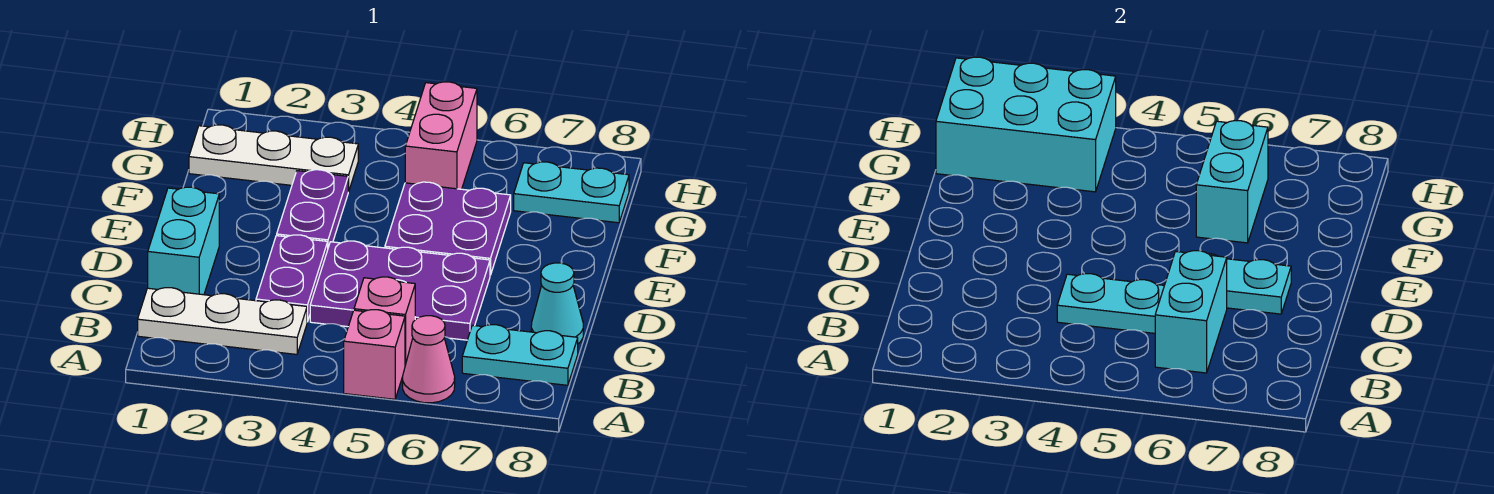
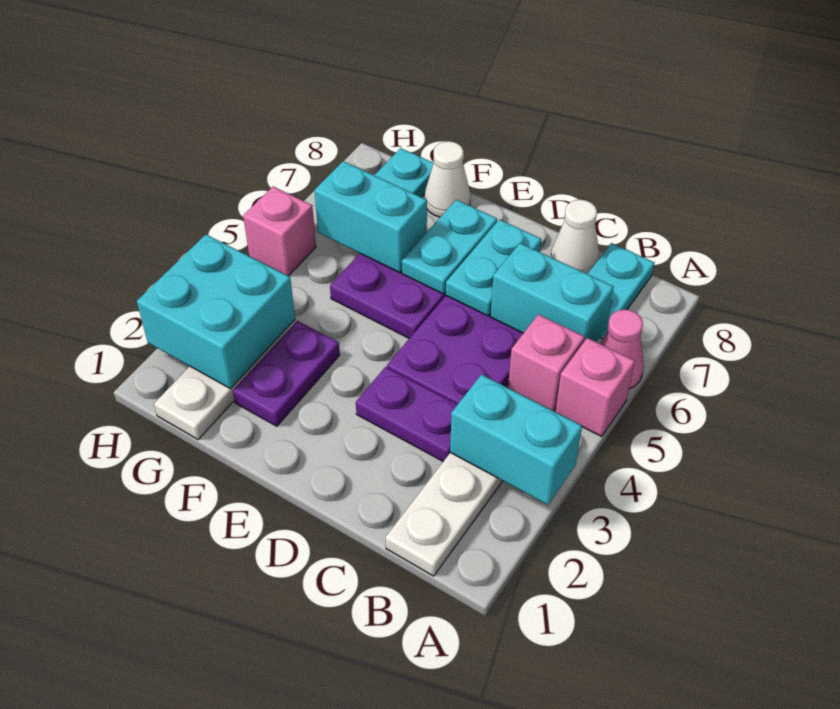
cyan brick C1:D1 level 1 -> cyan brick A3:B3 level 2
cyan plate C4:C5 level 2 -> cyan plate E6:E7 level 2
cyan cone C8 level 1 -> white cone C8 level 1
purple plate E3:F3 level 1 -> purple plate F2:F3 level 1
none -> white cone F8 level 1
cyan brick G1:H3 level 2 -> cyan brick G2:H3 level 2
pink brick G5:H5 level 1 -> pink brick H5 level 1

